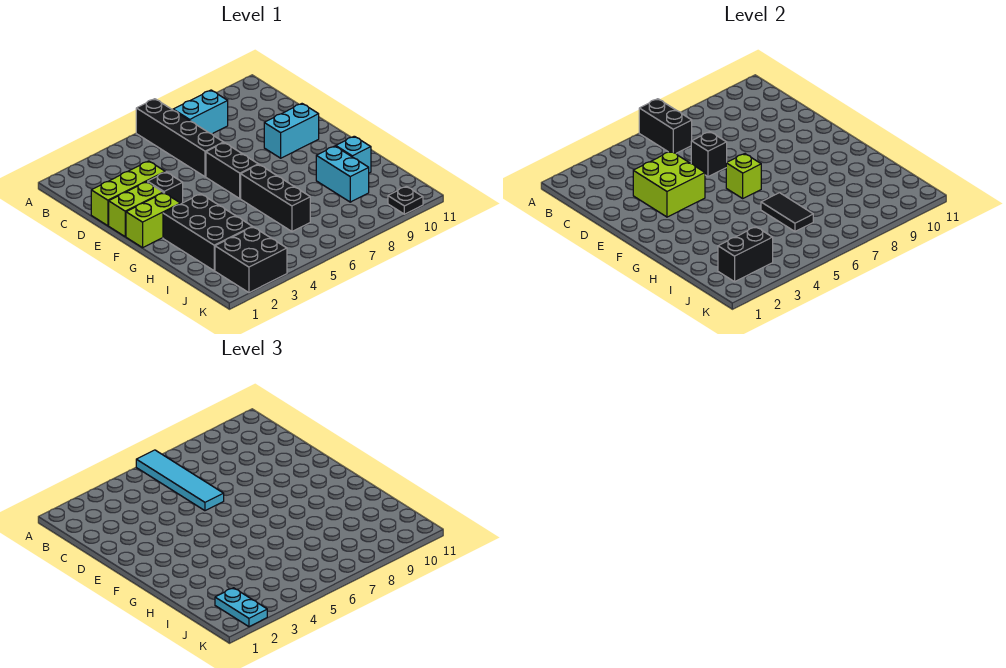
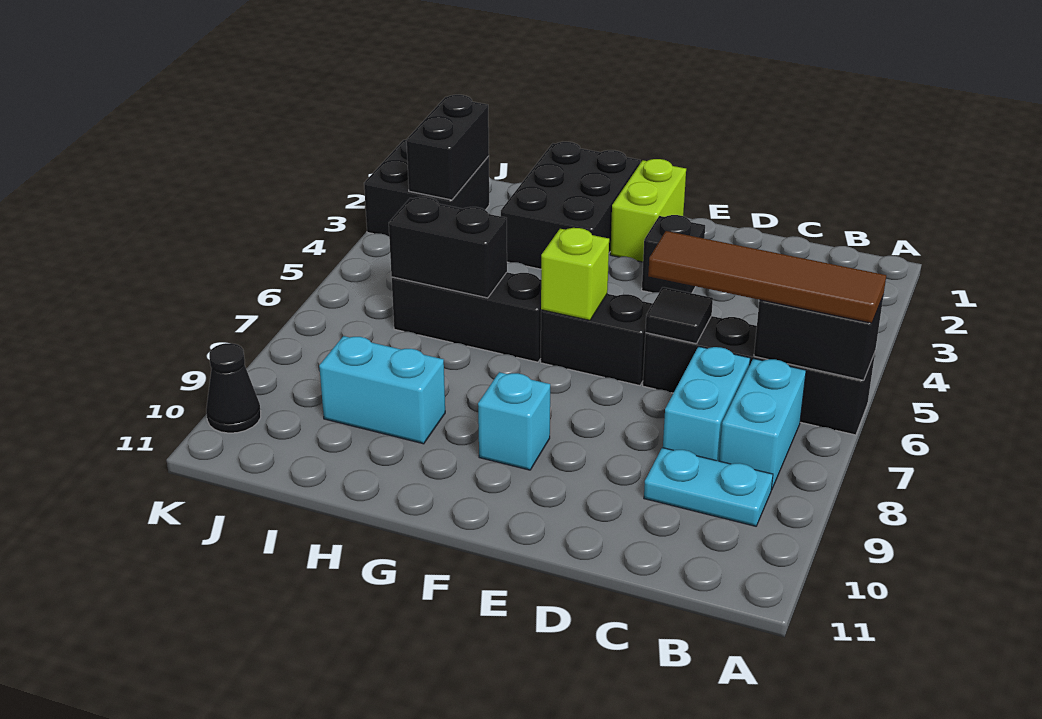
cyan tile A6:D6 level 3 -> brown tile A6:D6 level 3
lime brick D1:D3 level 1 -> none
lime brick D3:E4 level 2 -> none
black brick D6 level 2 -> black tile D6 level 2
lime brick E1:E2 level 1 -> none
cyan brick E9:E10 level 1 -> cyan brick C7:C8 level 1
black brick G2:I3 level 1 -> black brick G1:H3 level 1
black tile H6:I6 level 2 -> black brick H6:I6 level 2
cyan brick H10 level 1 -> cyan brick F9 level 1
cyan plate J2:K2 level 3 -> cyan plate B9:C9 level 1
black plate K10 level 1 -> black cone K10 level 1

